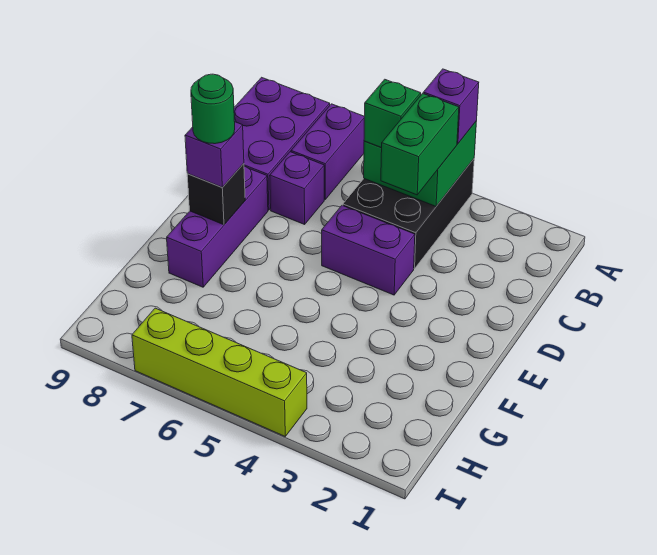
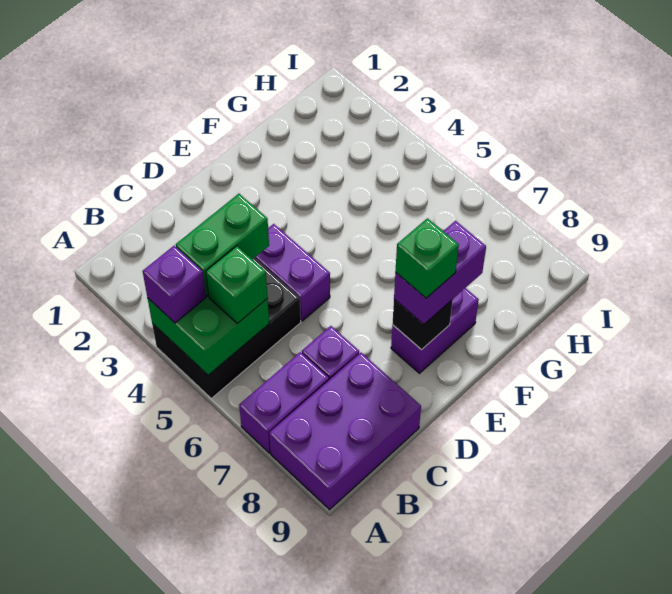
purple brick D8:F8 level 1 -> purple brick E8:F8 level 1
purple brick E8 level 3 -> purple brick E8:F8 level 3
green round brick E8 level 4 -> green brick E8 level 4
lime brick I4:I7 level 1 -> none

